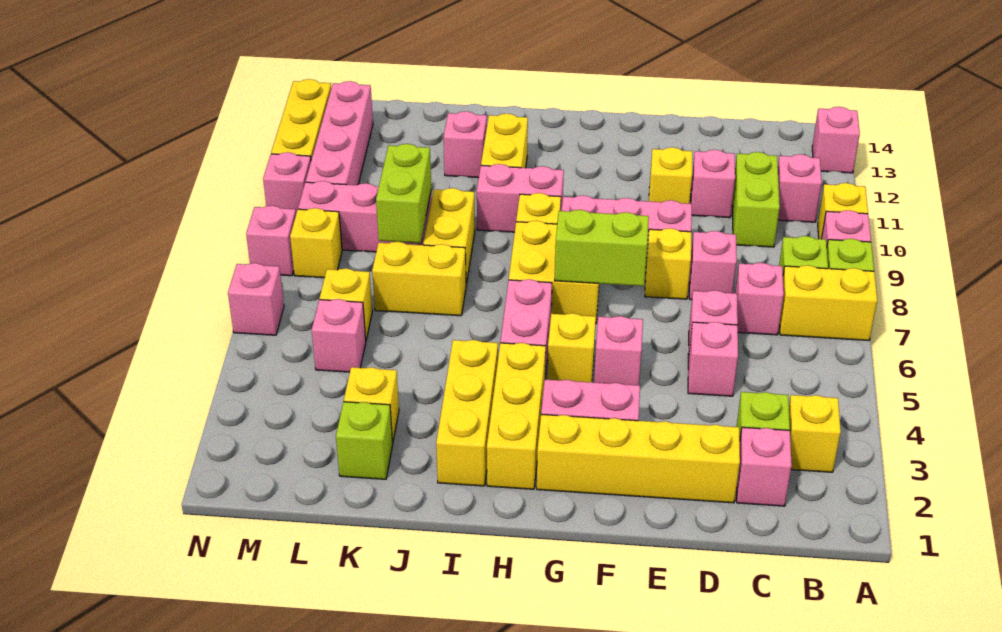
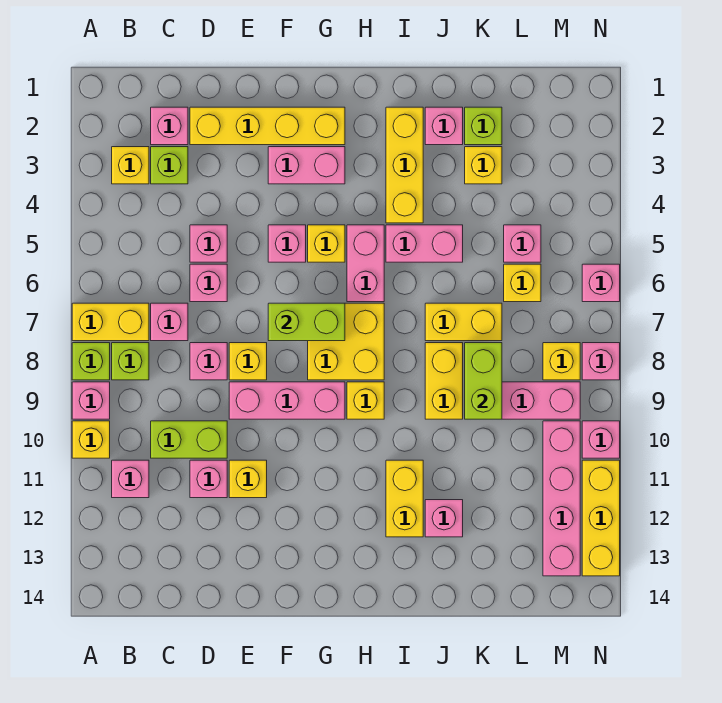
pink brick A13 level 1 -> pink brick J2 level 1
lime brick C10:C11 level 1 -> lime brick C10:D10 level 1
yellow brick H2:H4 level 1 -> none
pink brick H10:I10 level 1 -> pink brick I5:J5 level 1

